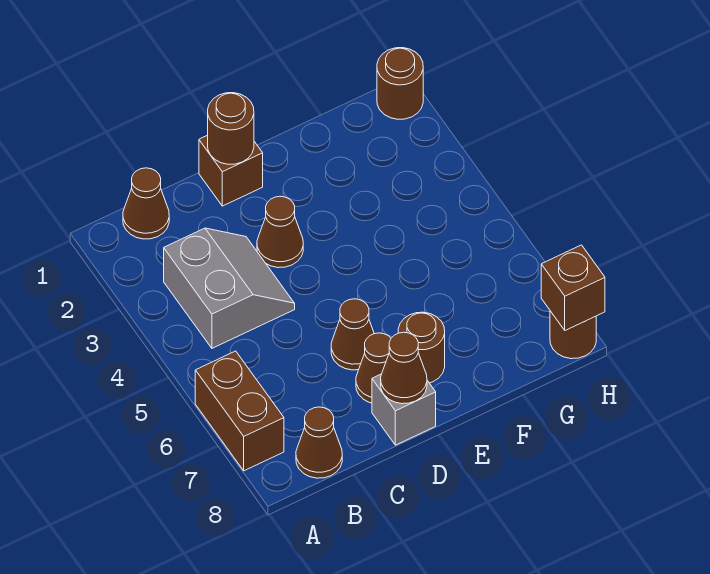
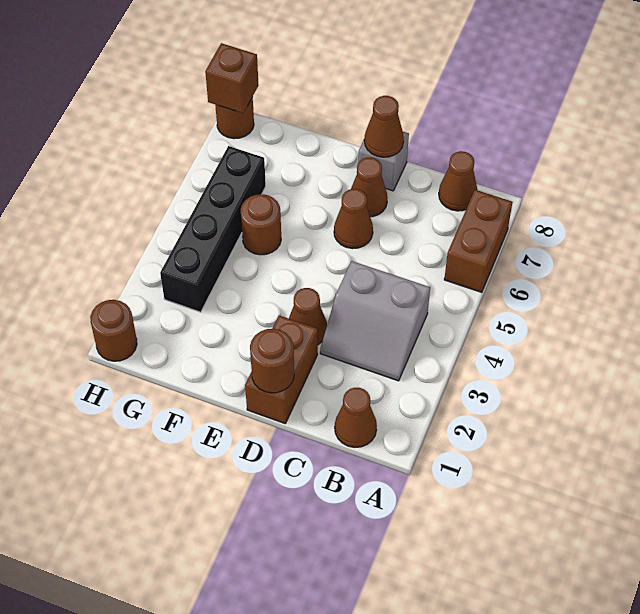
grey slope B3:C4 level 1 top B -> grey slope B3:C4 level 1 top 4
brown brick D1 level 1 -> brown brick D1:D2 level 1
brown round brick E7 level 1 -> brown round brick F5 level 1
none -> black brick G3:G6 level 1

